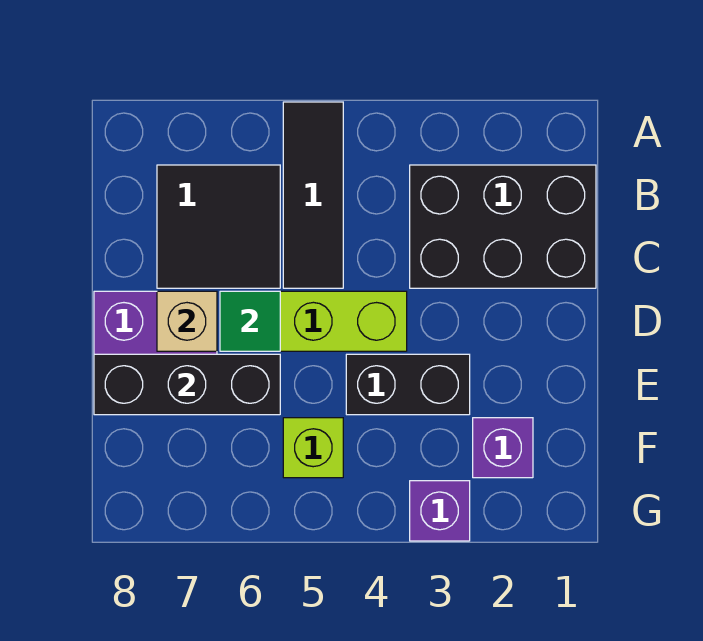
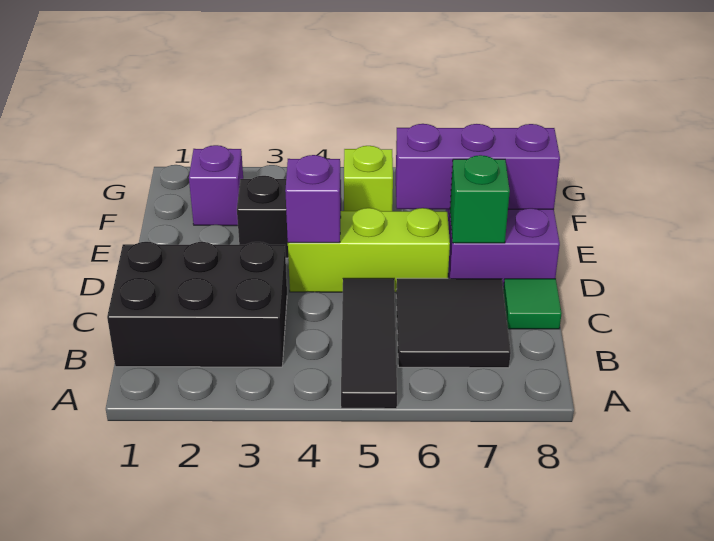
green tile D6 level 2 -> green tile C8 level 1
tan brick D7 level 2 -> green brick D7 level 2
black brick E6:E8 level 2 -> purple brick E6:E8 level 2
purple brick G3 level 1 -> purple brick D4 level 2

